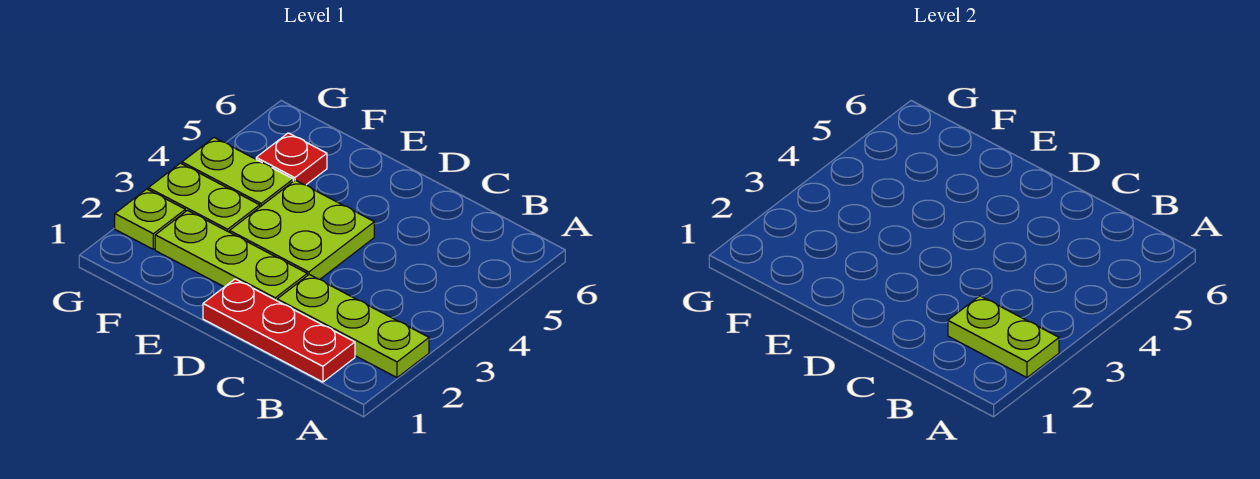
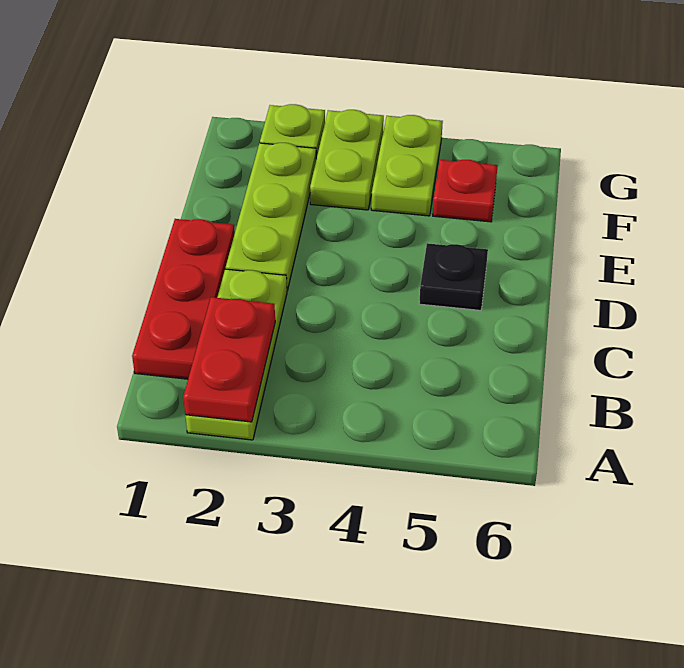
lime plate A2:B2 level 2 -> red plate A2:B2 level 2
lime plate D3:E4 level 1 -> none
none -> black plate D5 level 1

